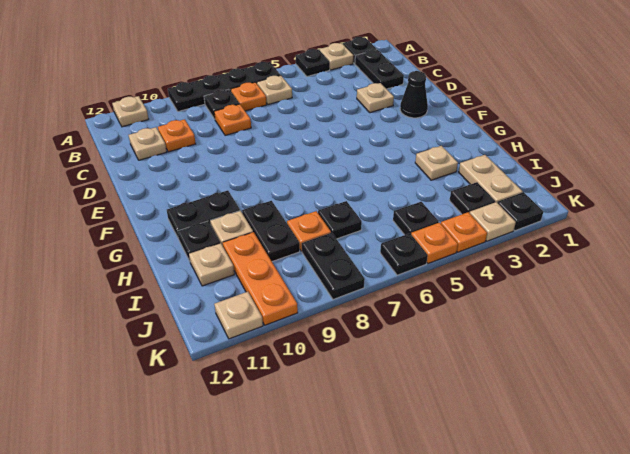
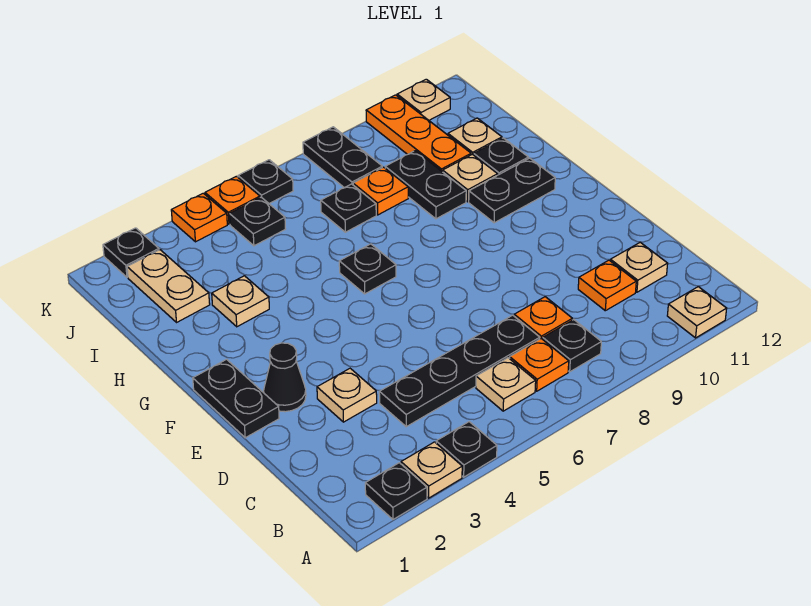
black plate A6:A9 level 1 -> black plate C4:C7 level 1
black plate B2:C2 level 1 -> black plate E1:F1 level 1
black plate J3 level 1 -> black plate G6 level 1
tan plate K3 level 1 -> none

